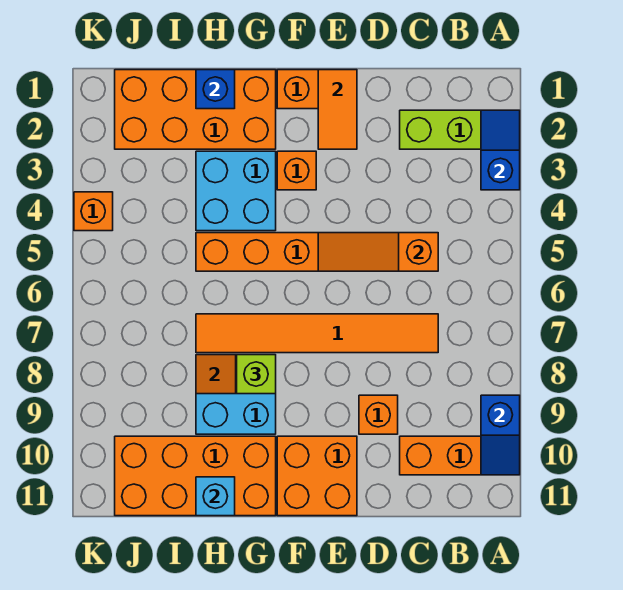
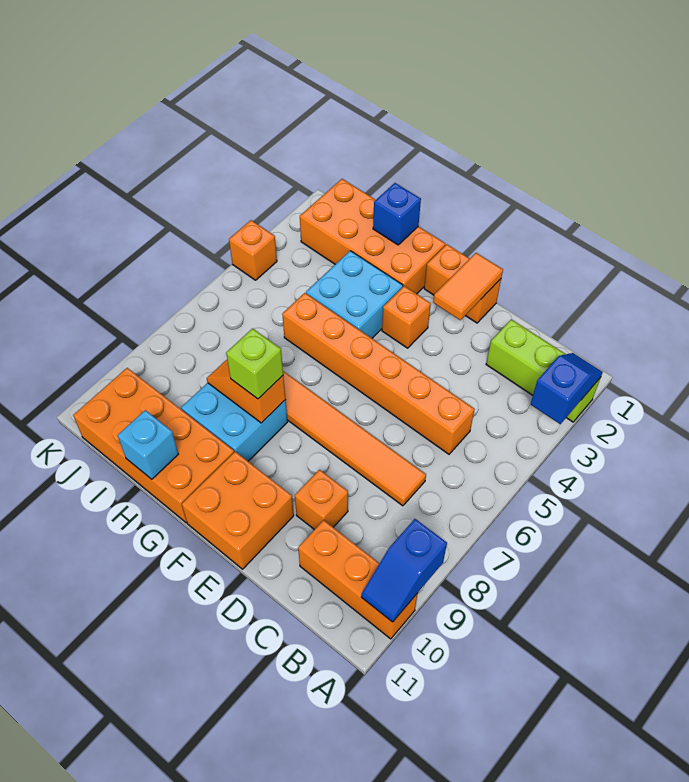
orange slope C5:E5 level 2 top C -> none

